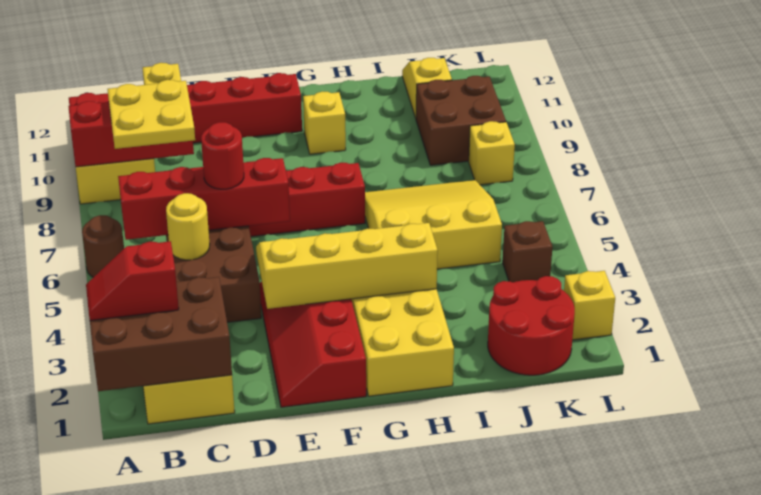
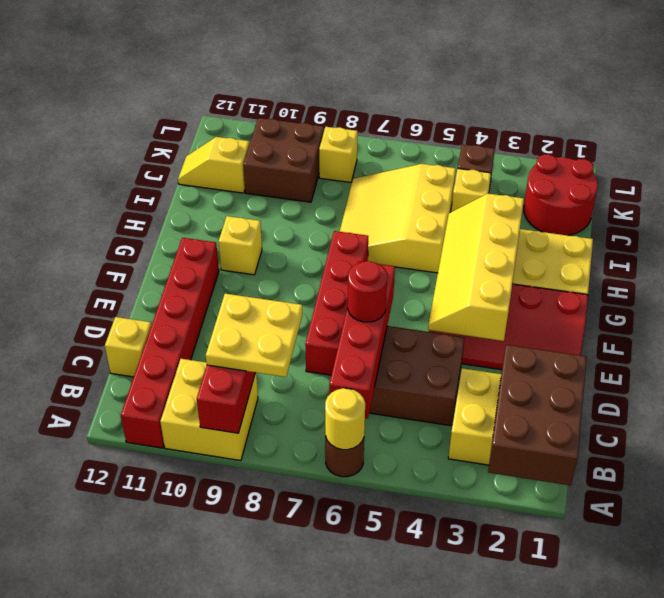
red slope A2:B2 level 3 top B -> none
yellow round brick C5 level 2 -> yellow round brick A6 level 2
yellow brick L2 level 1 -> yellow brick J4 level 1

